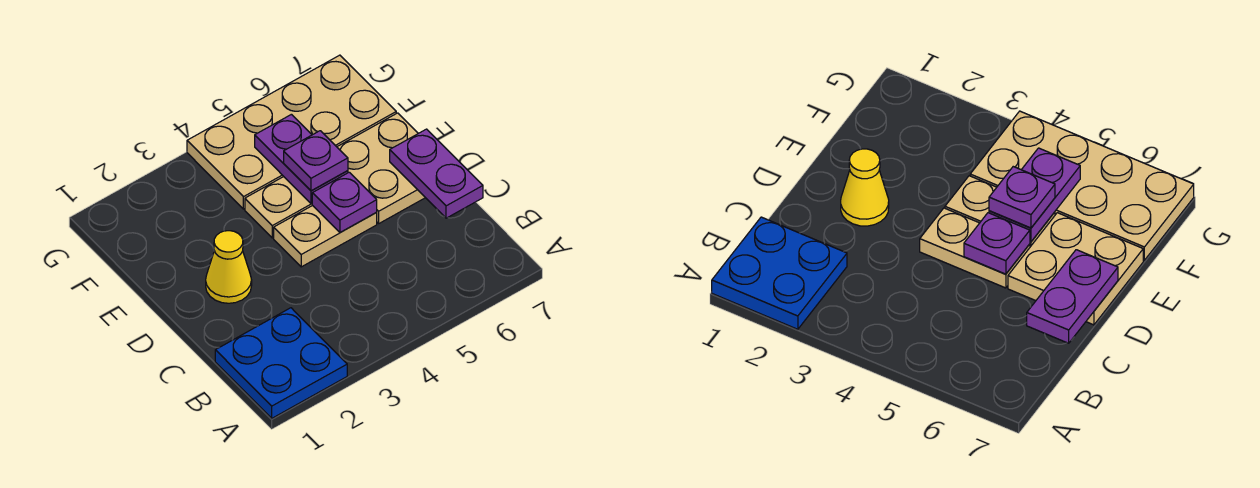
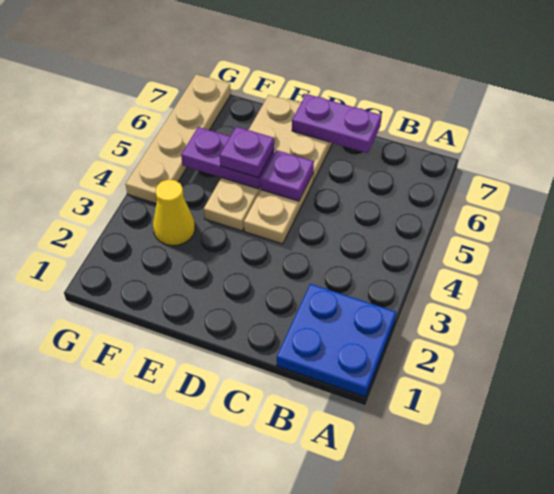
yellow cone D2 level 1 -> yellow cone F3 level 1
tan plate F4:G7 level 1 -> tan plate G4:G7 level 1

